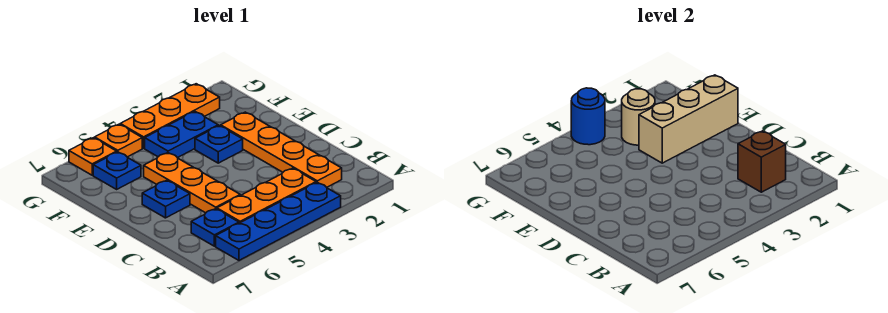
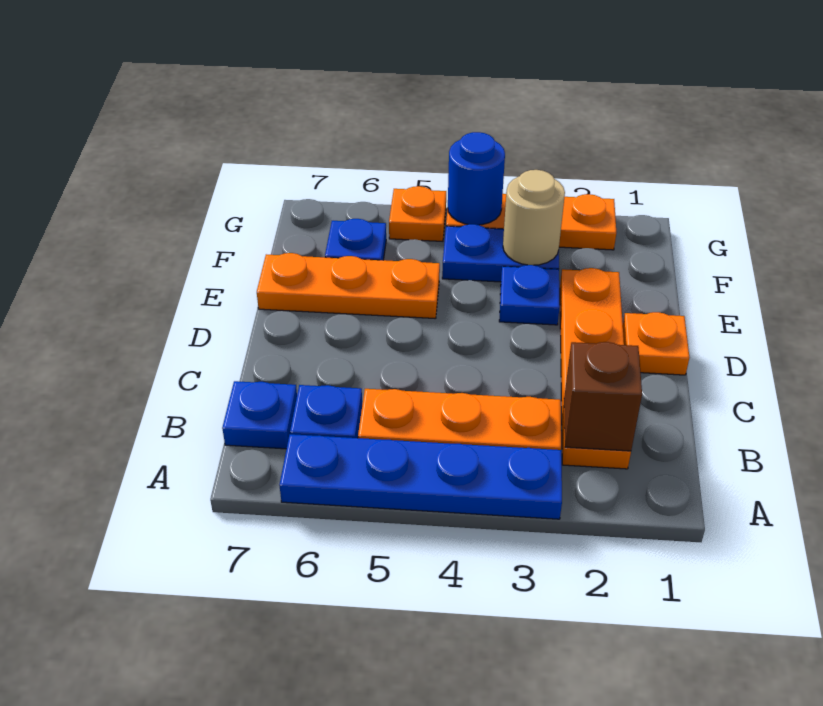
orange plate C5:E5 level 1 -> orange plate E5:E7 level 1
blue plate D6 level 1 -> blue plate B7 level 1
tan brick E1:E3 level 2 -> none
orange plate G6 level 1 -> orange plate D1 level 1

